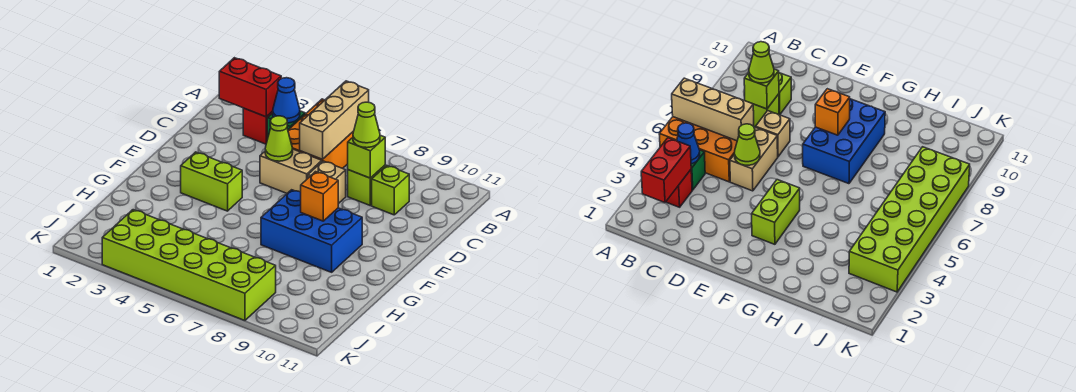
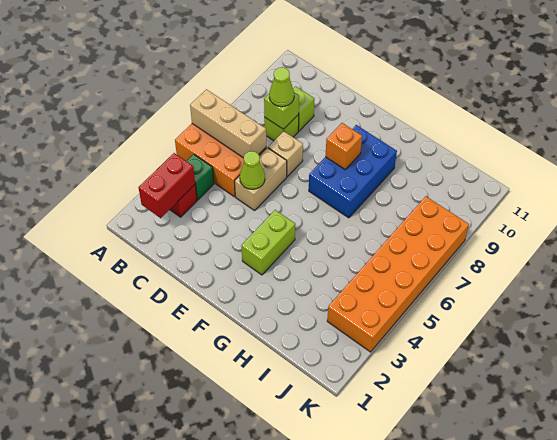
blue cone B4 level 2 -> none
lime brick J3:K8 level 1 -> orange brick J3:K8 level 1

